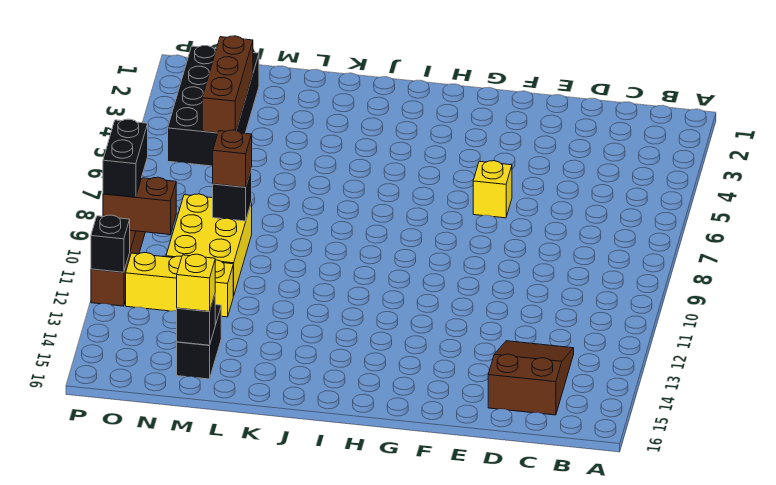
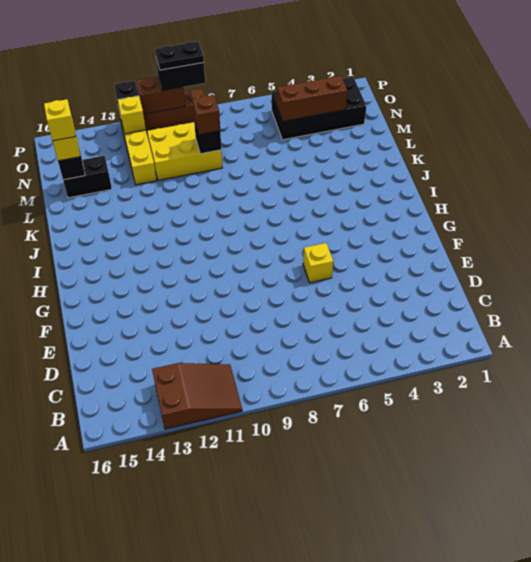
brown slope C13:D15 level 1 top 15 -> brown slope A11:B13 level 1 top 13
none -> yellow brick M15 level 4
brown brick O10:P10 level 2 -> brown brick P10:P11 level 2
none -> yellow brick O12 level 2
none -> black plate P9:P10 level 4

